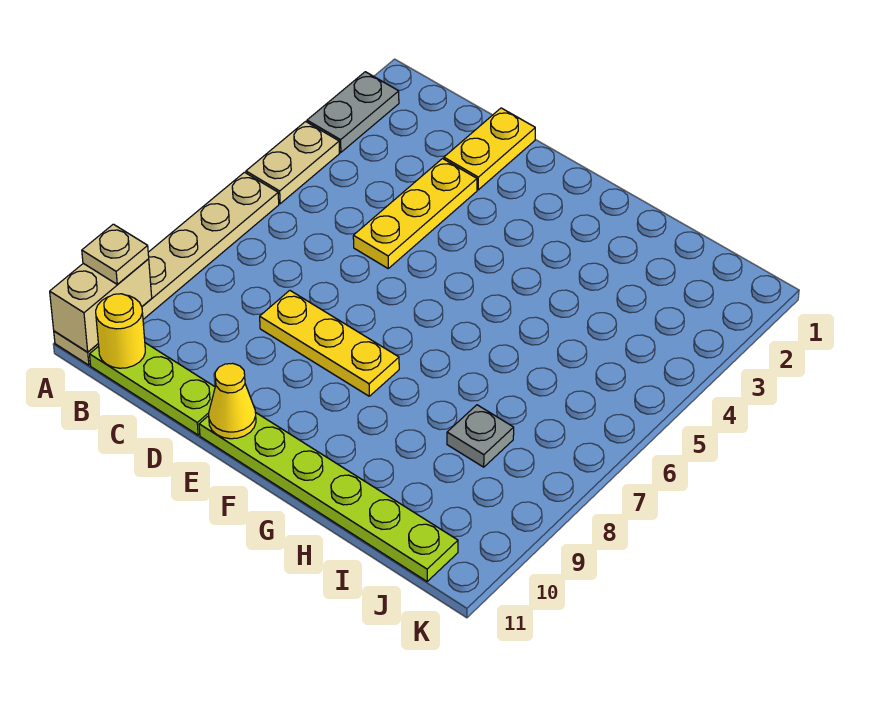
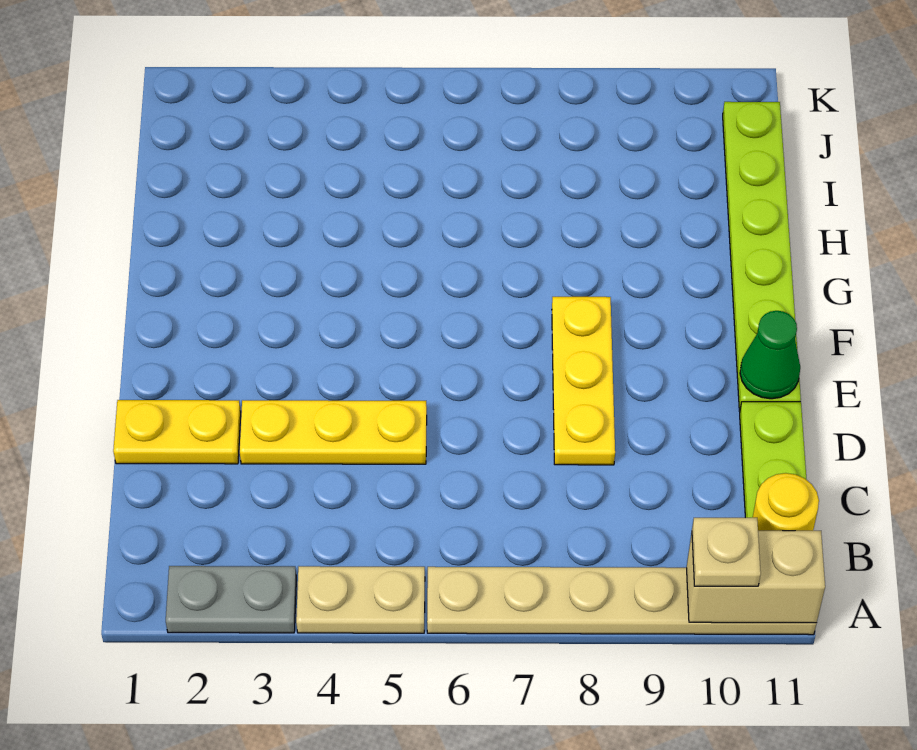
yellow cone E11 level 2 -> green cone E11 level 2
grey plate I8 level 1 -> none

